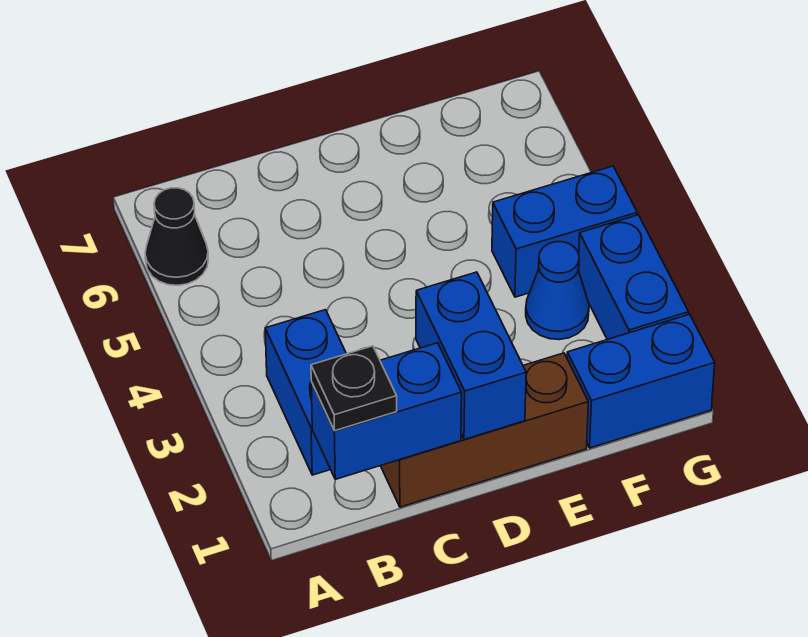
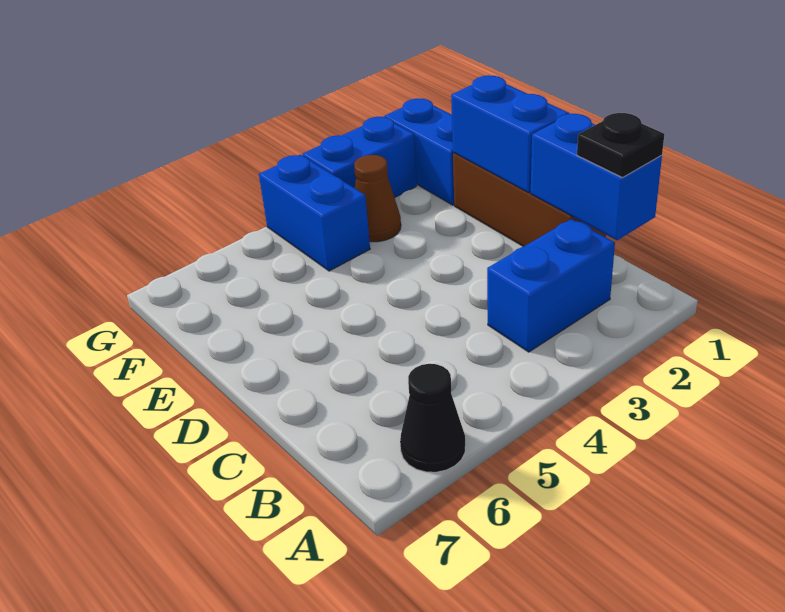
blue brick D1:D2 level 2 -> blue brick D1:E1 level 2
blue cone F3 level 1 -> brown cone F3 level 1

